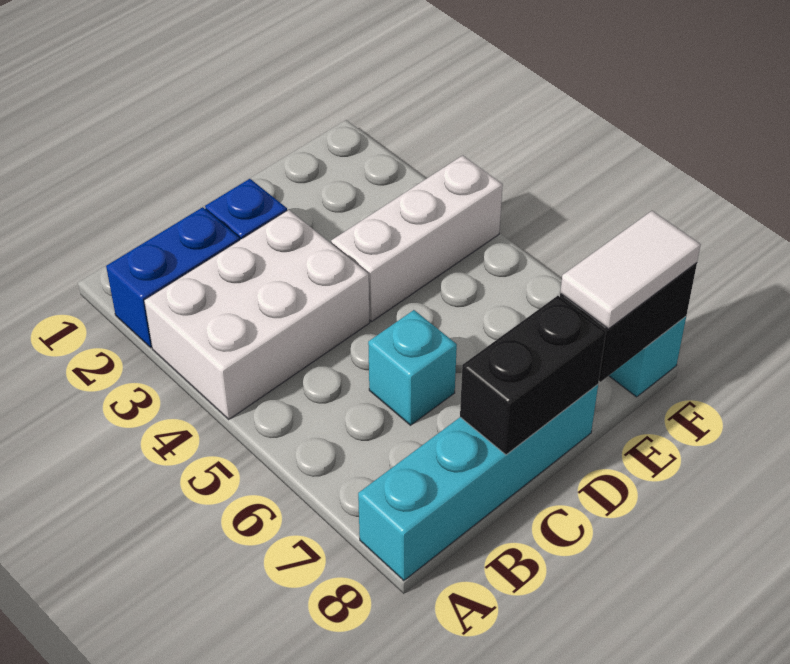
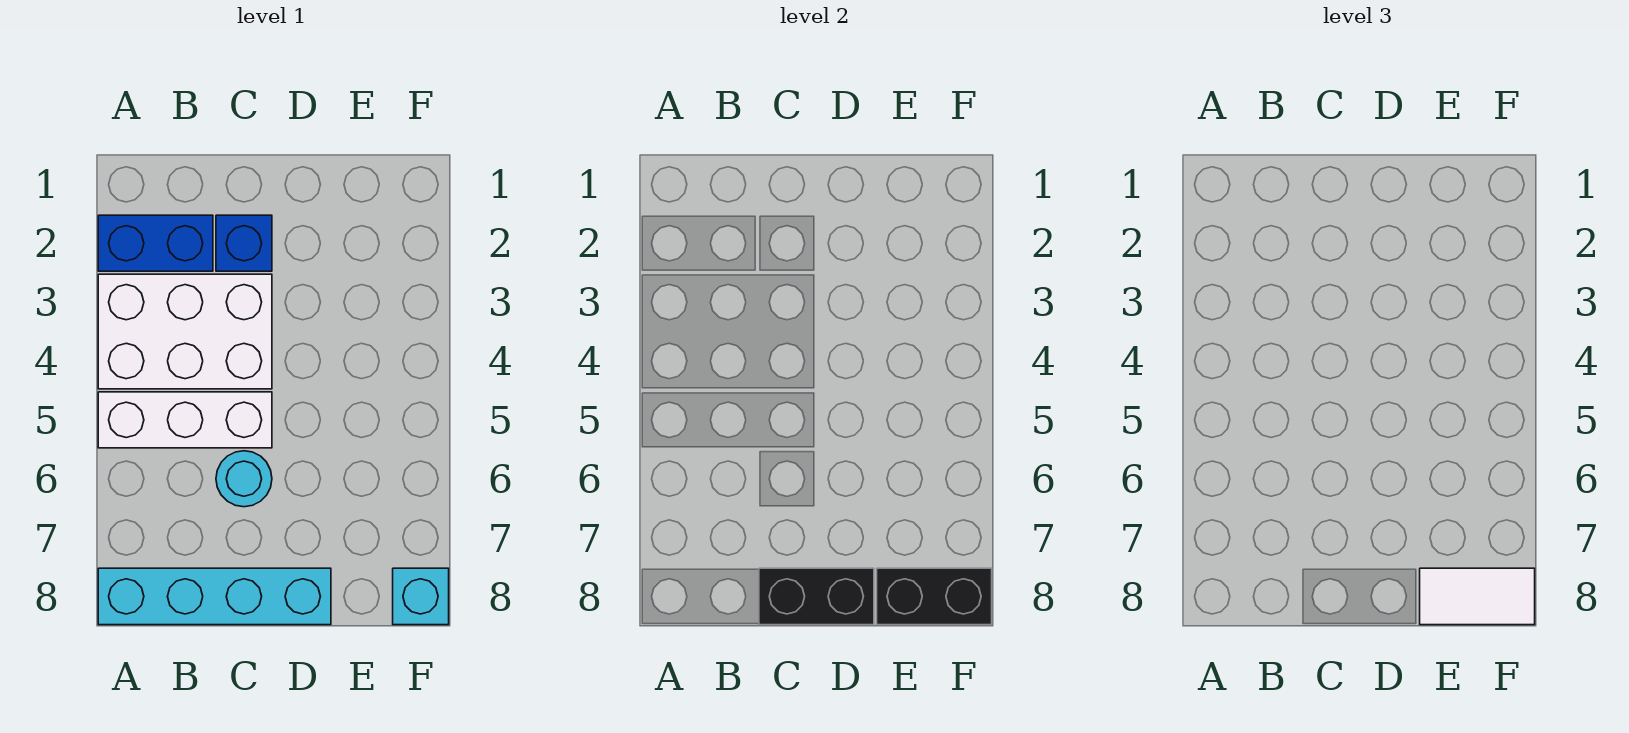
cyan brick C6 level 1 -> cyan round brick C6 level 1
white brick D4:F4 level 1 -> white brick A5:C5 level 1

